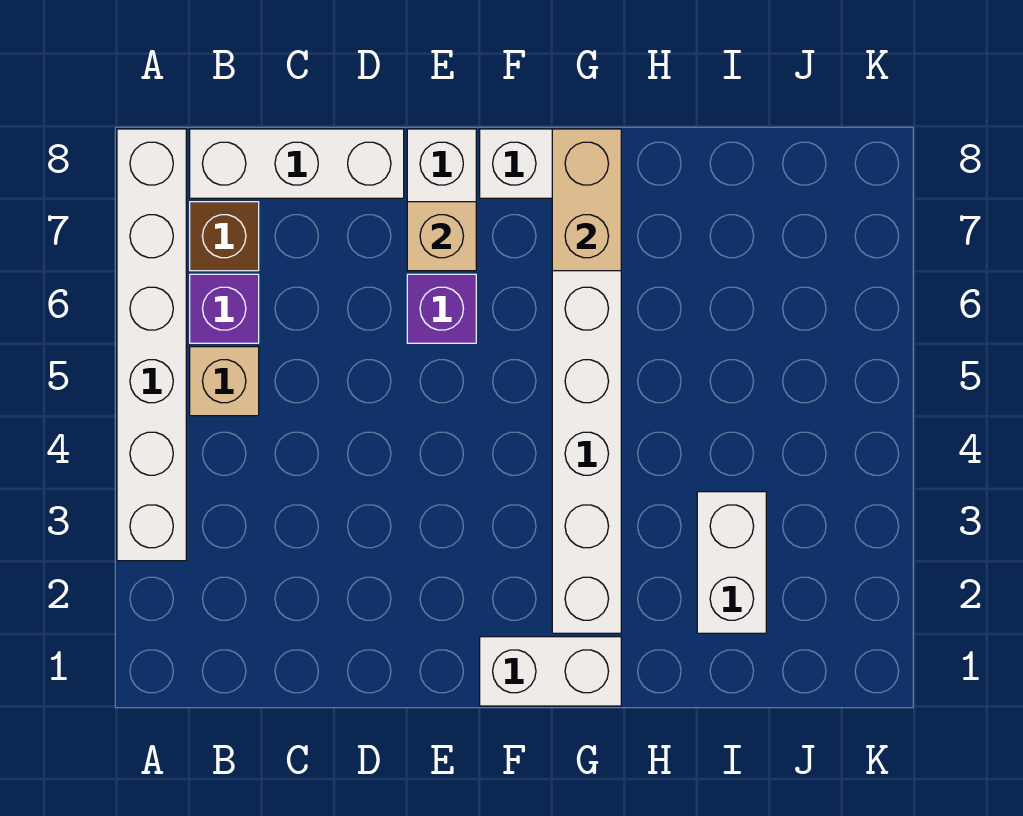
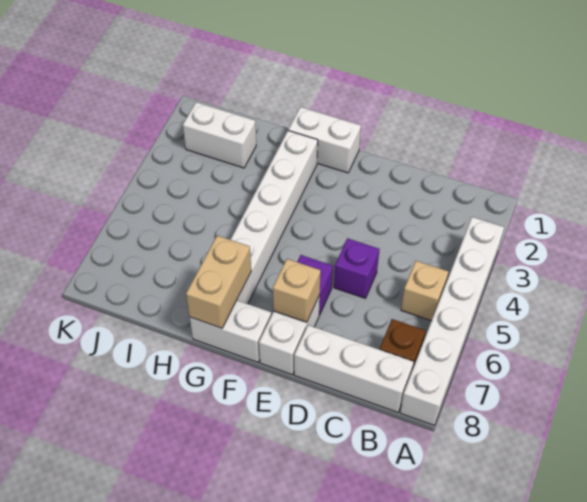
purple brick B6 level 1 -> purple brick D5 level 1
white brick I2:I3 level 1 -> white brick I2:J2 level 1

